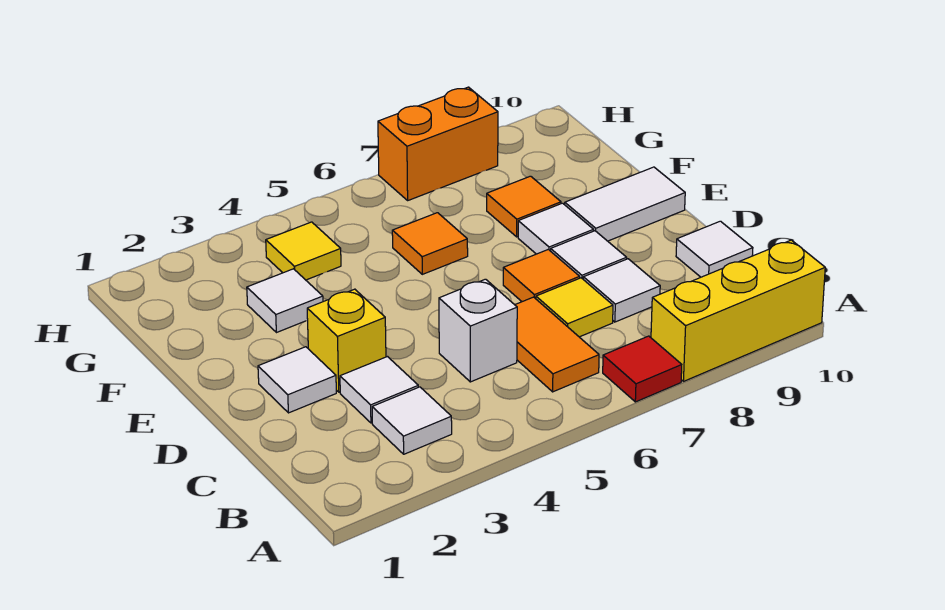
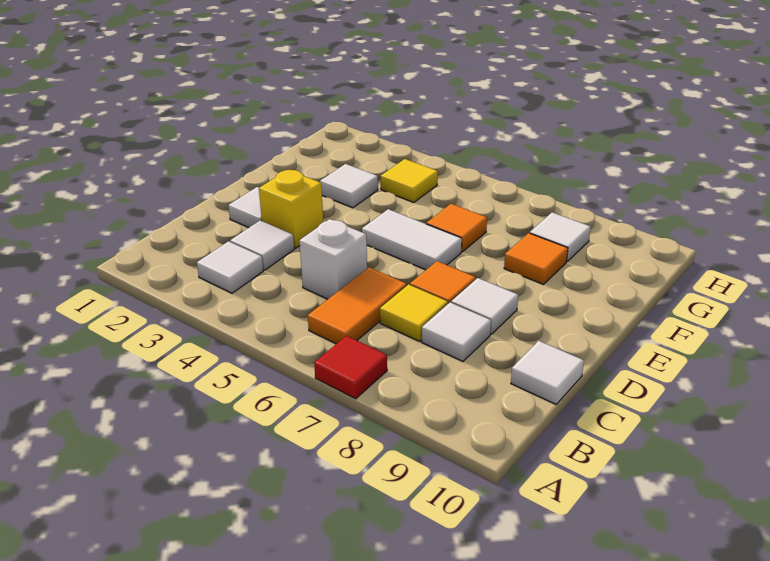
yellow brick A8:A10 level 1 -> none
white tile E8 level 1 -> white tile G8 level 1
white tile E9:E10 level 1 -> white tile E5:E6 level 1
orange brick H7:H8 level 1 -> none

